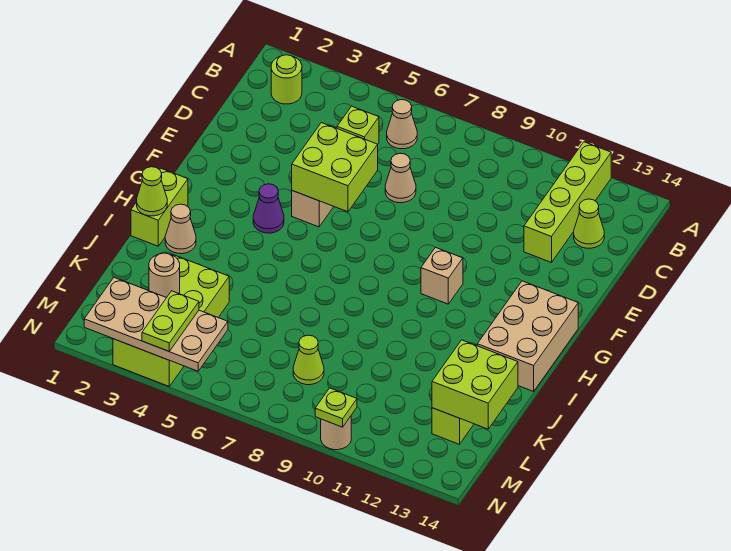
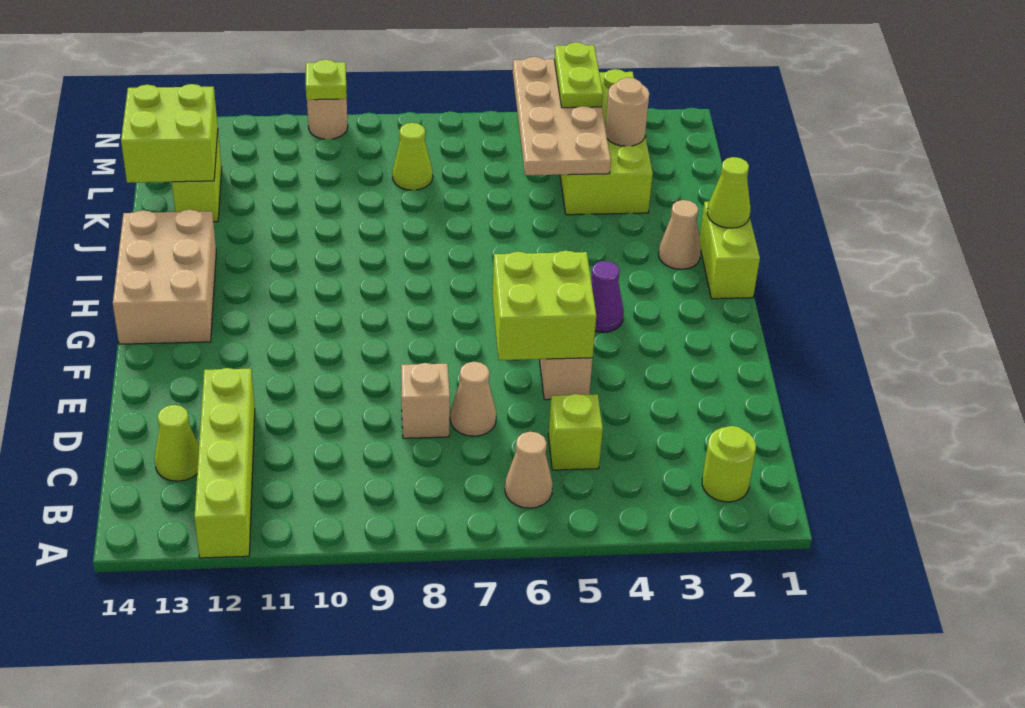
tan brick G10 level 1 -> tan brick D8 level 1
tan plate M2:N5 level 2 -> tan plate K4:N5 level 2

